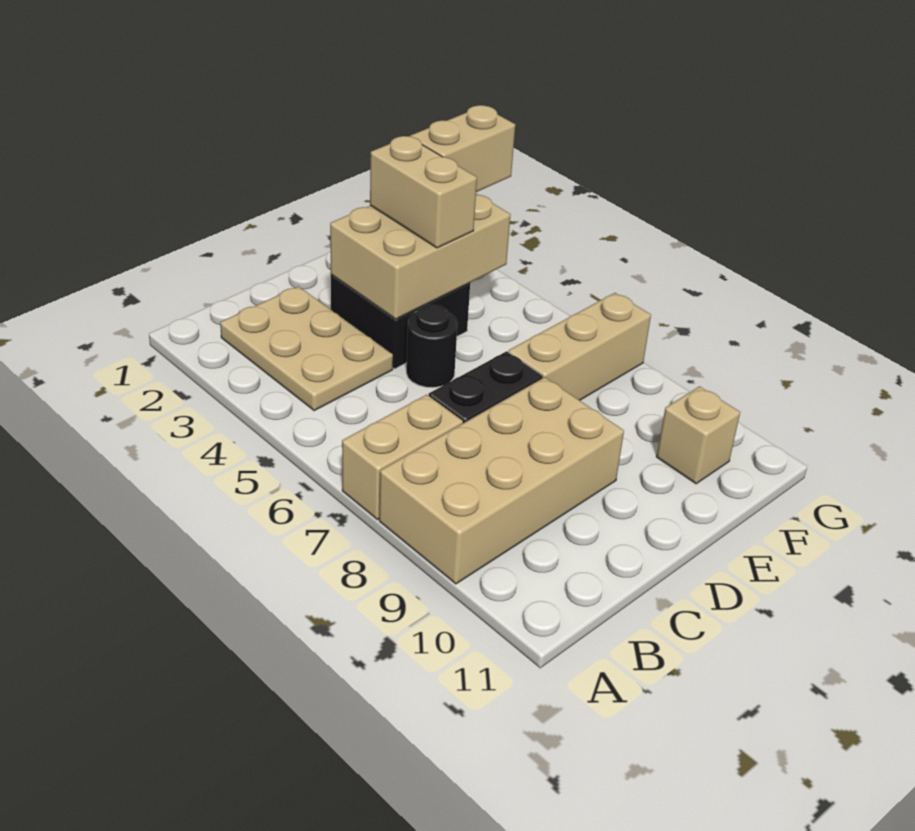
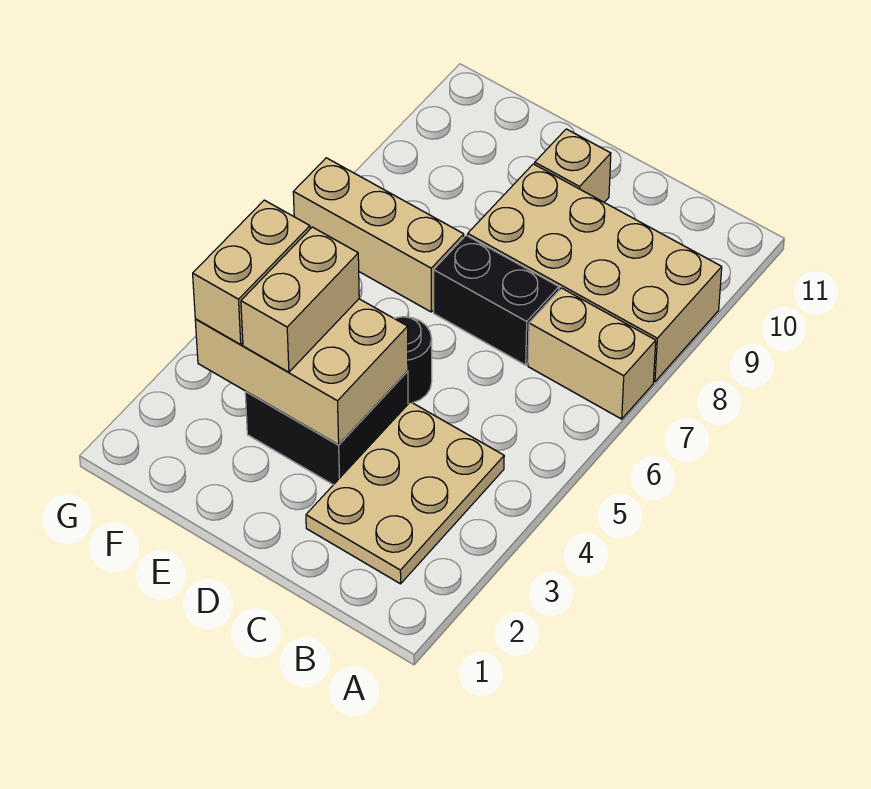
tan brick F3:G3 level 3 -> tan brick F3:F4 level 3
tan brick F10 level 1 -> tan brick D10 level 1

